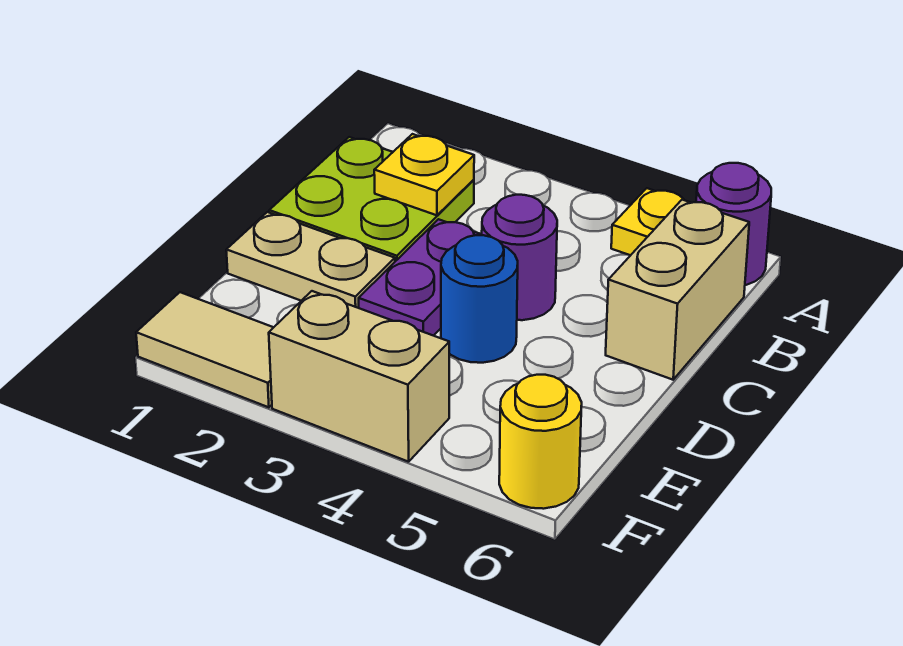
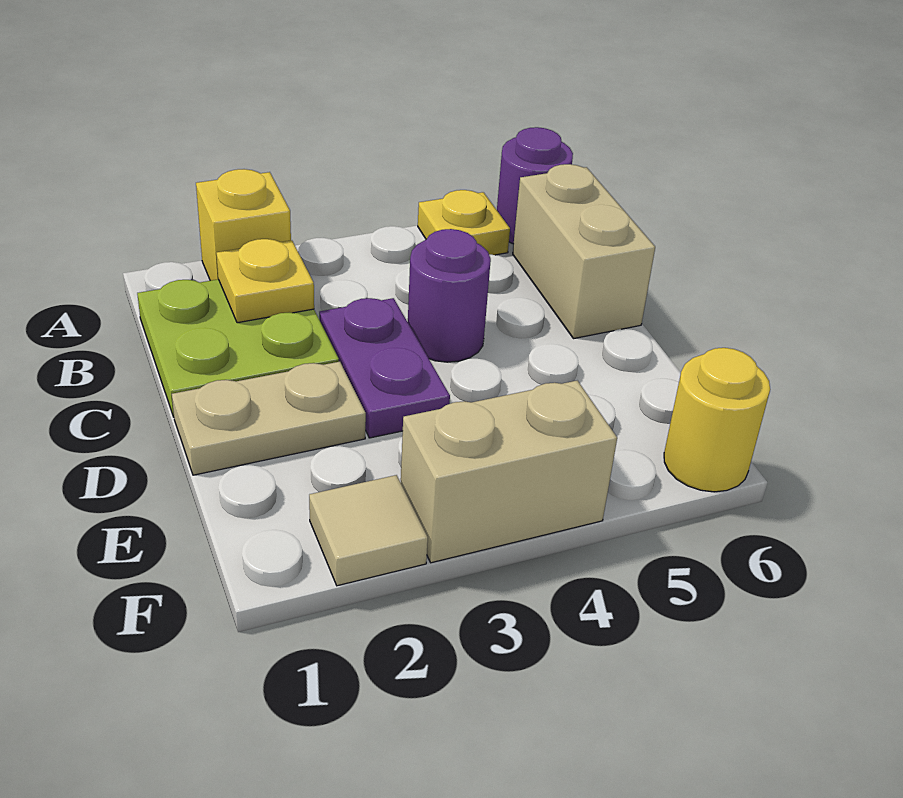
none -> yellow brick A2 level 1
blue round brick D4 level 1 -> none
tan tile F1:F2 level 1 -> tan tile F2 level 1

